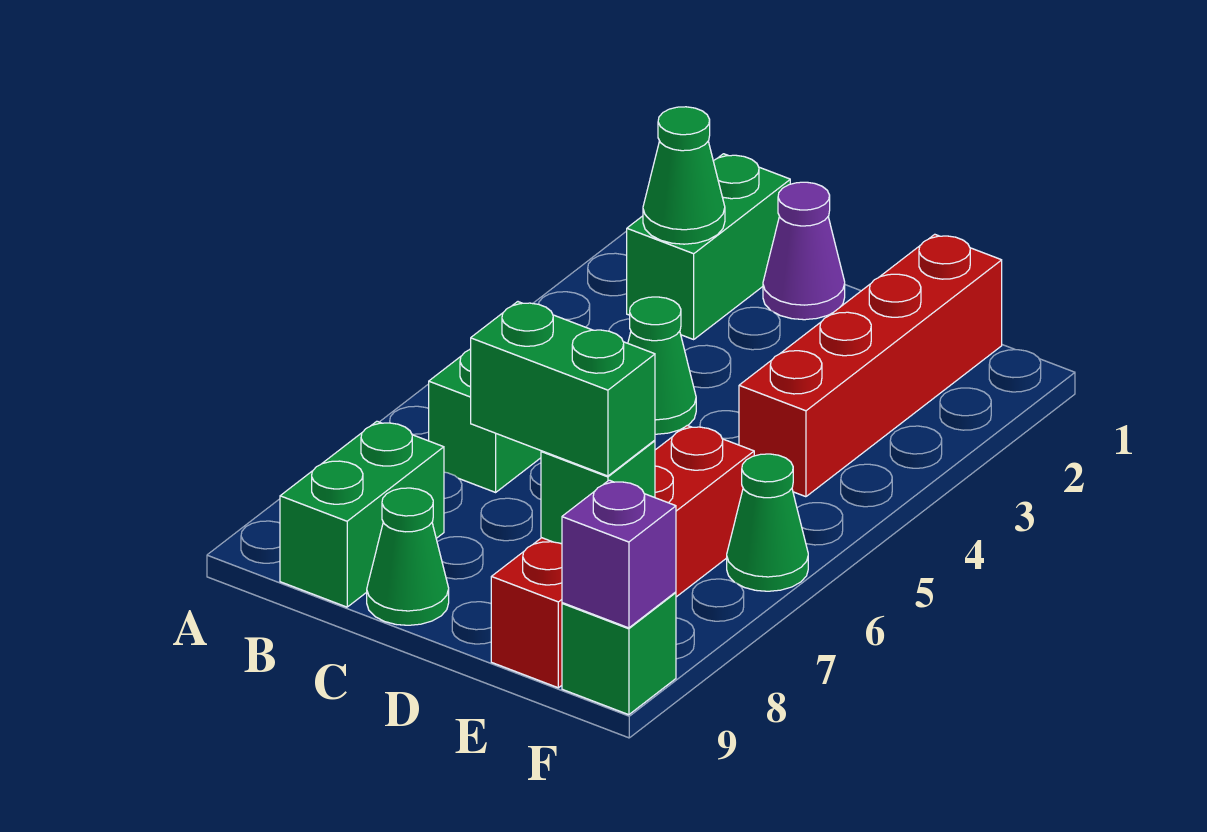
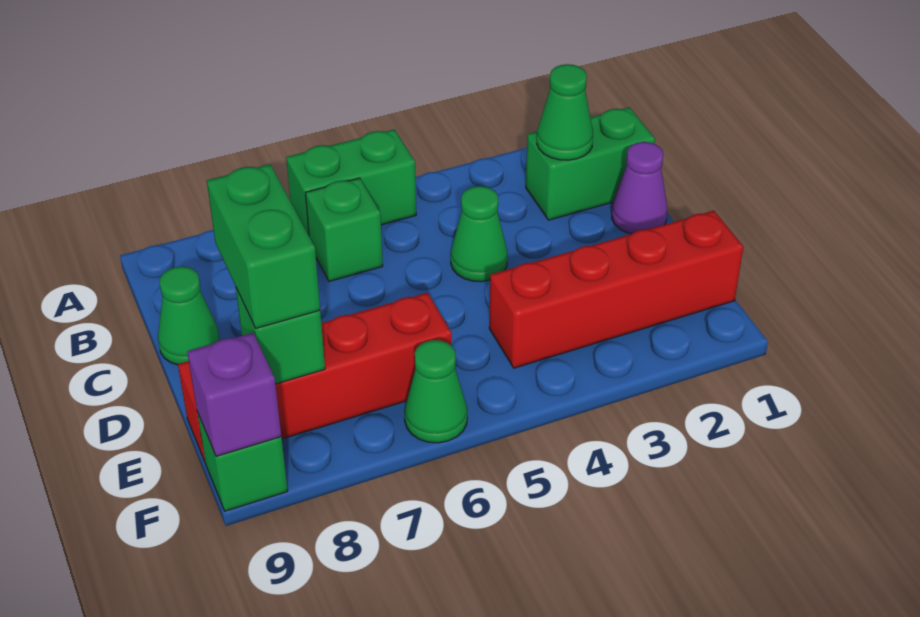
green brick B8:B9 level 1 -> green brick A5:A6 level 1

